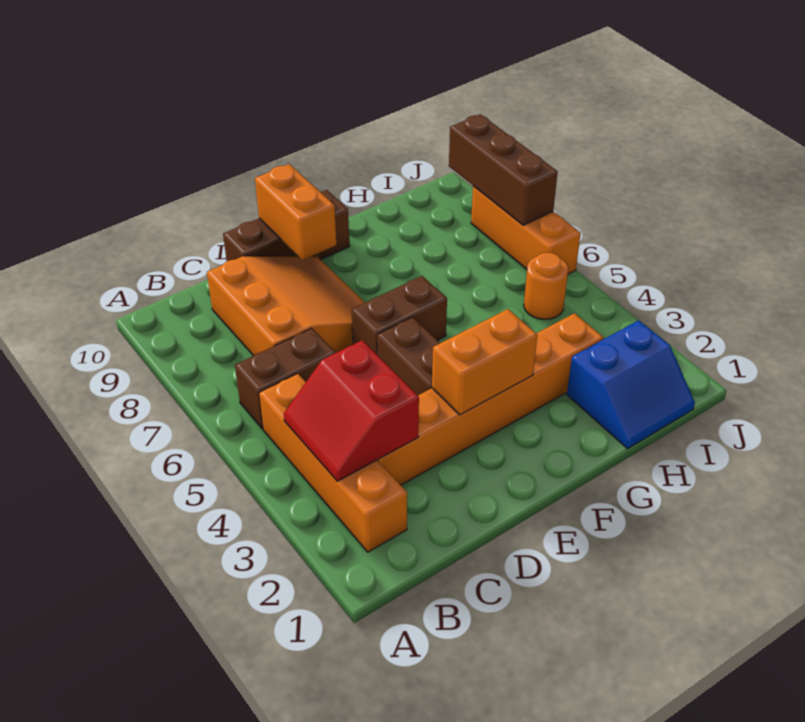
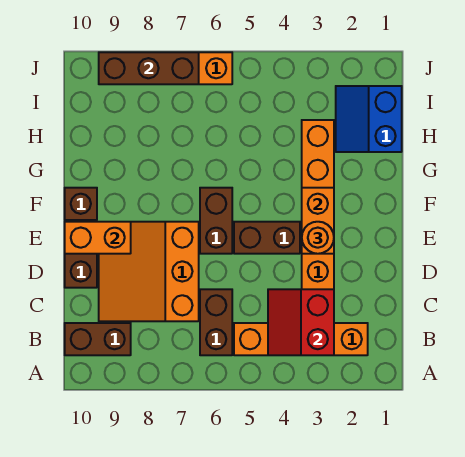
red slope B3:C4 level 2 top C -> red slope B3:C4 level 2 top 3
none -> brown brick B9:B10 level 1
orange slope C7:E9 level 1 top C -> orange slope C7:E9 level 1 top 7
blue slope H1:I2 level 1 top 2 -> blue slope H1:I2 level 1 top 1
orange round brick I5 level 1 -> orange round brick E3 level 3

